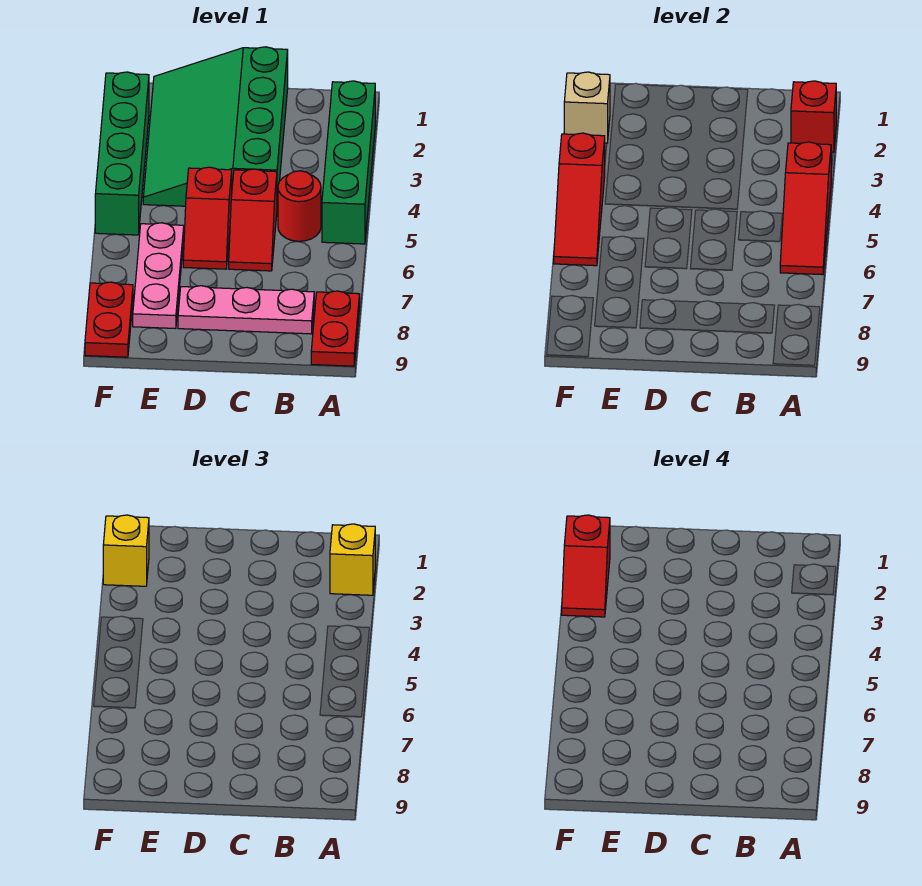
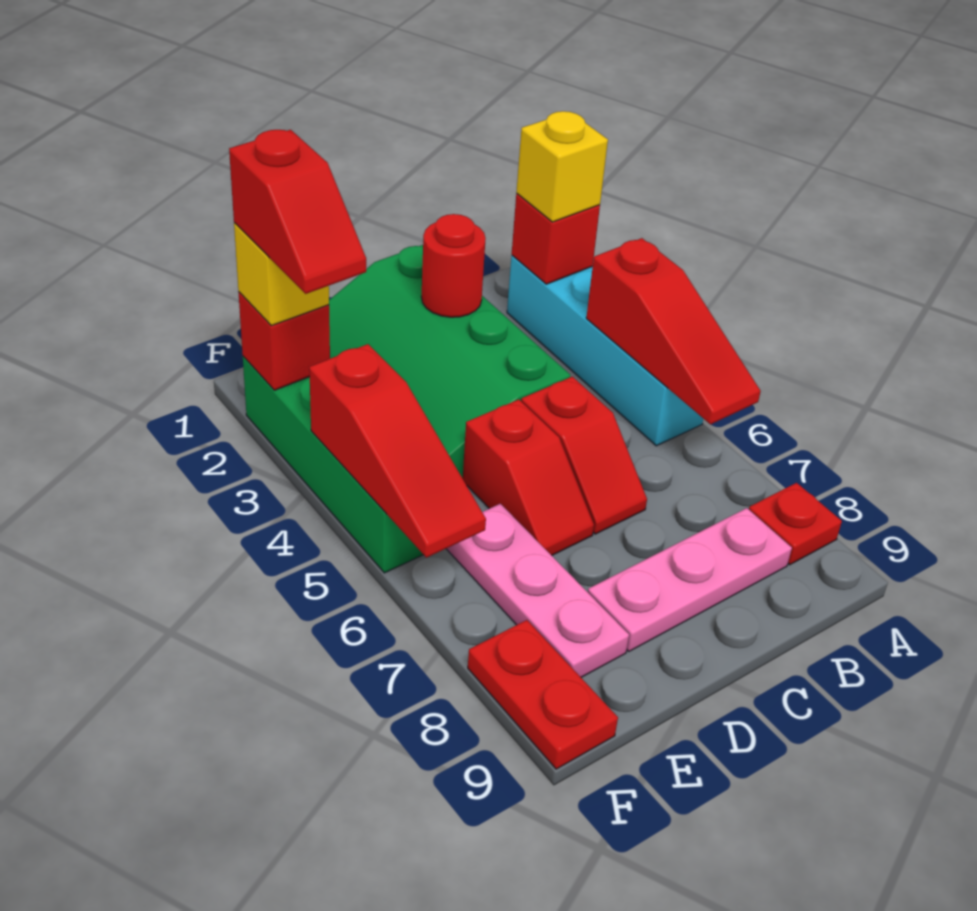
green brick A2:A5 level 1 -> cyan brick A2:A5 level 1
red plate A8:A9 level 1 -> red plate A8 level 1
red round brick B5 level 1 -> red round brick C2 level 2
tan brick F2 level 2 -> red brick F2 level 2

